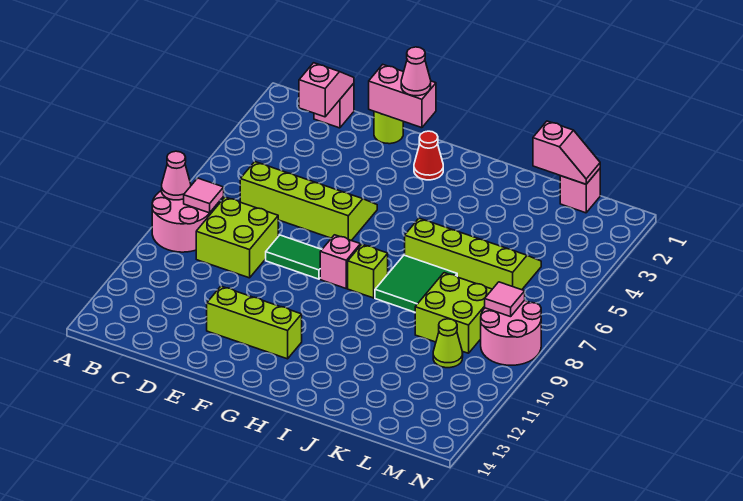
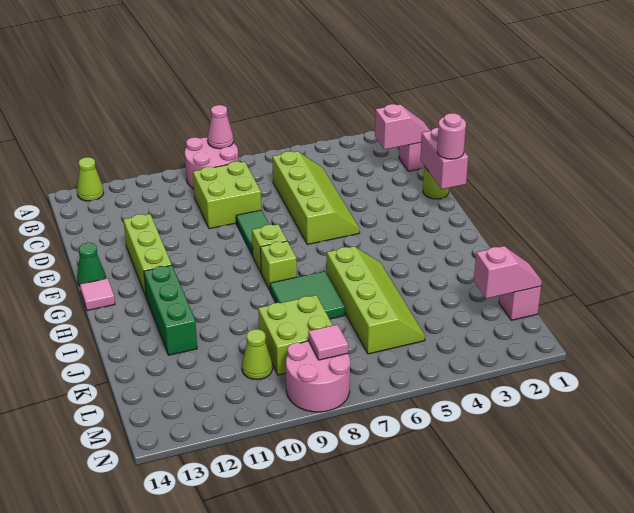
none -> lime cone A13 level 1
pink tile B8 level 2 -> pink tile G14 level 1
pink cone F1 level 3 -> pink round brick F1 level 3
none -> green cone F14 level 1
red cone G2 level 1 -> none
pink brick G8 level 1 -> lime brick G8 level 1
none -> green brick H12:J12 level 1
pink slope K1:L1 level 2 top K -> pink slope L1:L2 level 2 top 2

